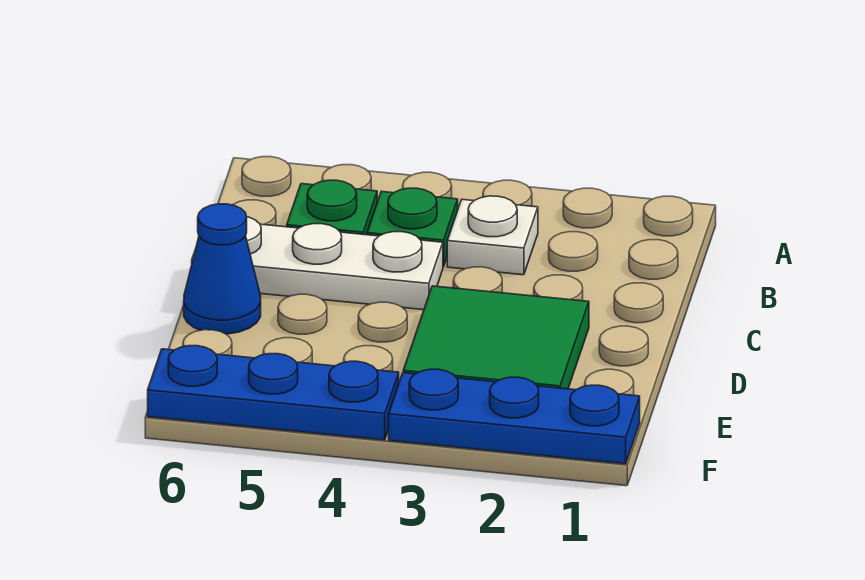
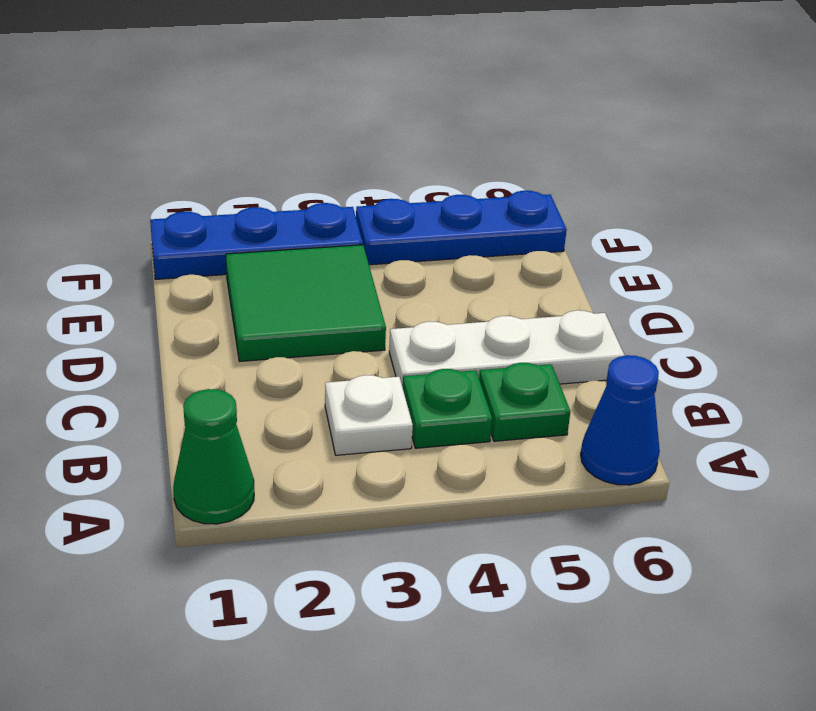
none -> green cone A1 level 1
blue cone D6 level 1 -> blue cone A6 level 1

